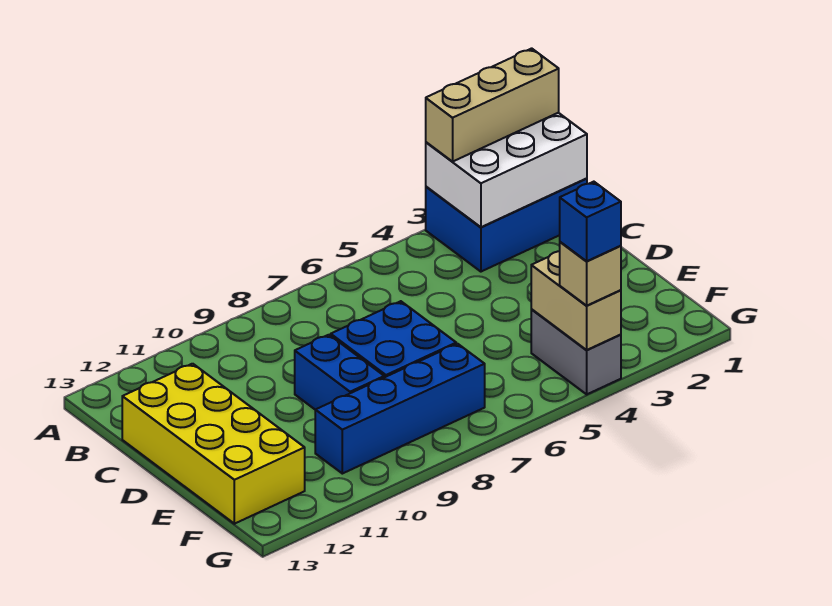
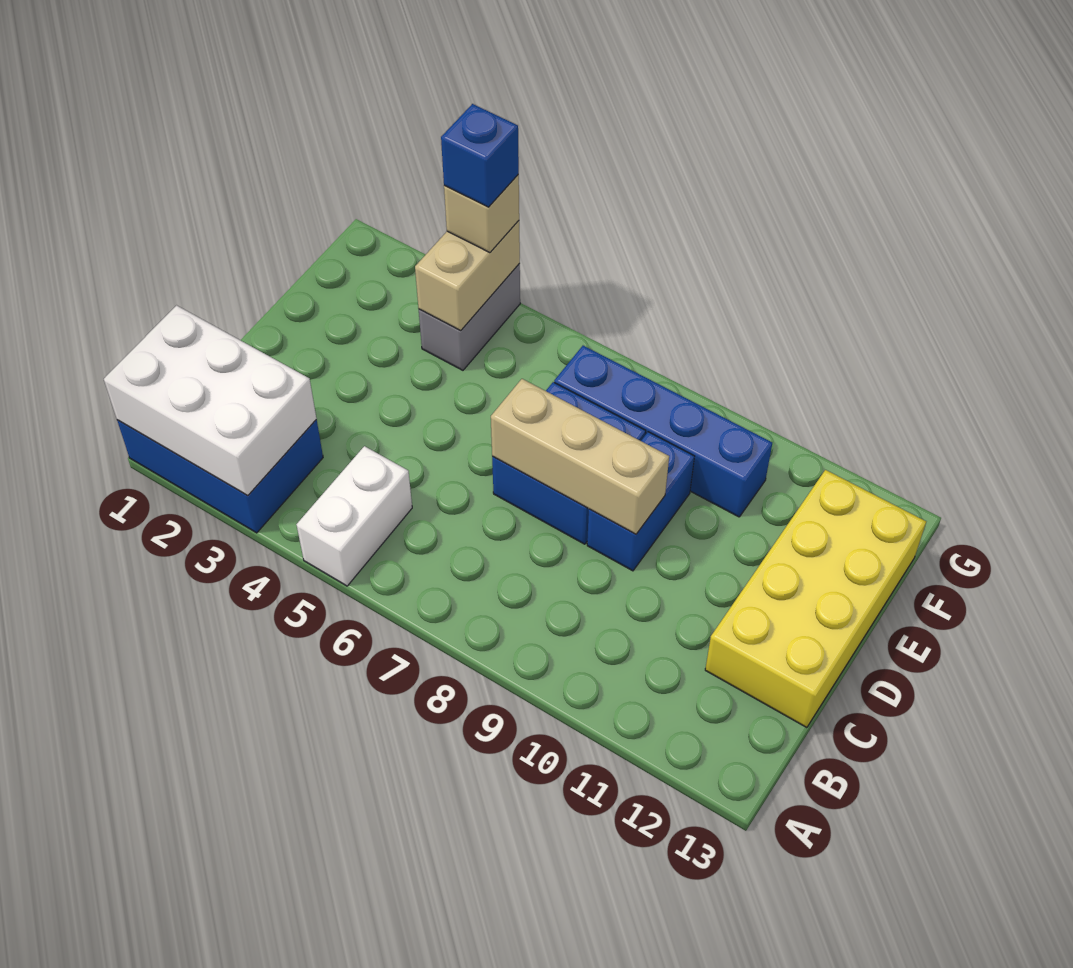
tan brick A1:A3 level 3 -> tan brick D7:D9 level 2
none -> white brick A5:B5 level 1

